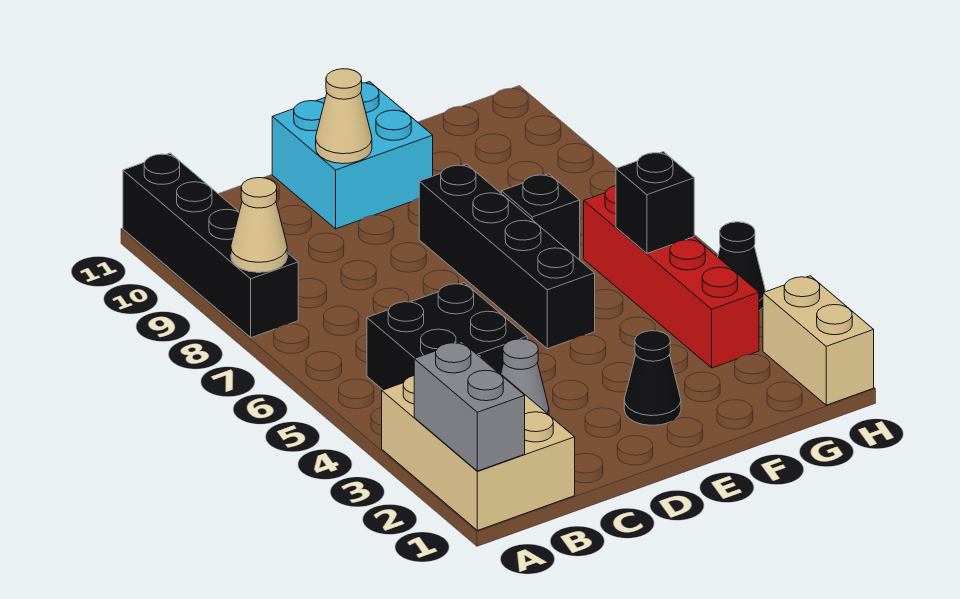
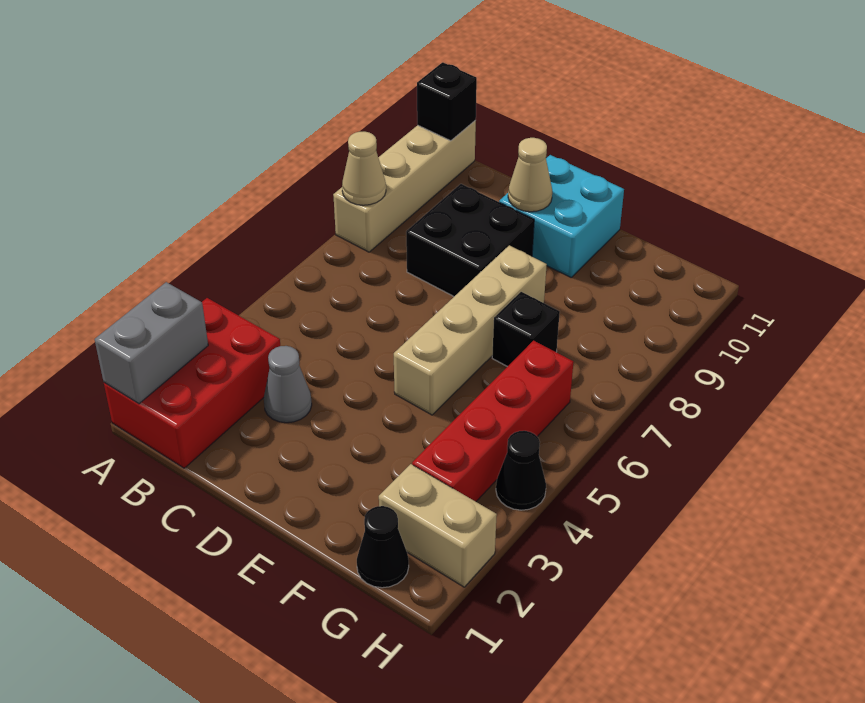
tan brick A1:B3 level 1 -> red brick A1:B3 level 1
black brick A8:A11 level 1 -> tan brick A8:A11 level 1
black brick B4:C5 level 1 -> black brick C8:D9 level 1
black cone E2 level 1 -> black cone G1 level 1
black brick E5:E8 level 1 -> tan brick E5:E8 level 1
black brick G5 level 2 -> black brick A11 level 2
tan brick H1:H2 level 1 -> tan brick G2:H2 level 1

